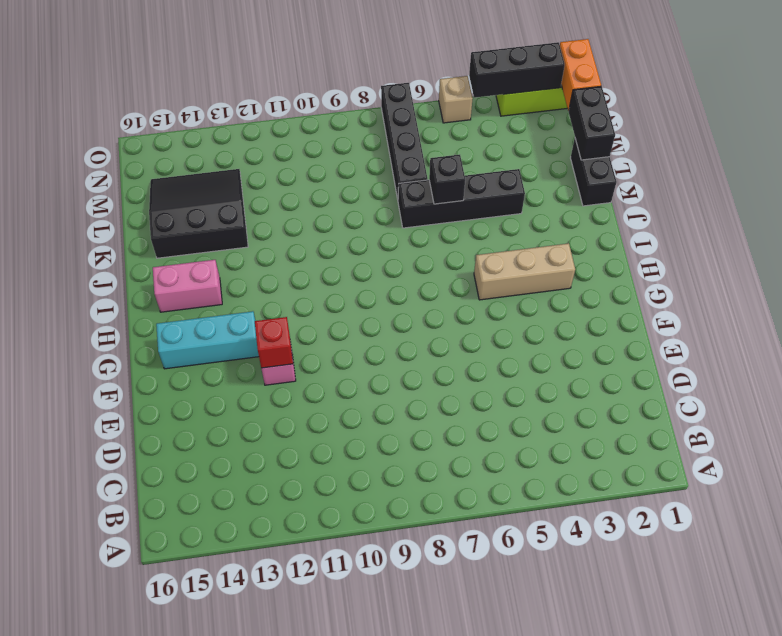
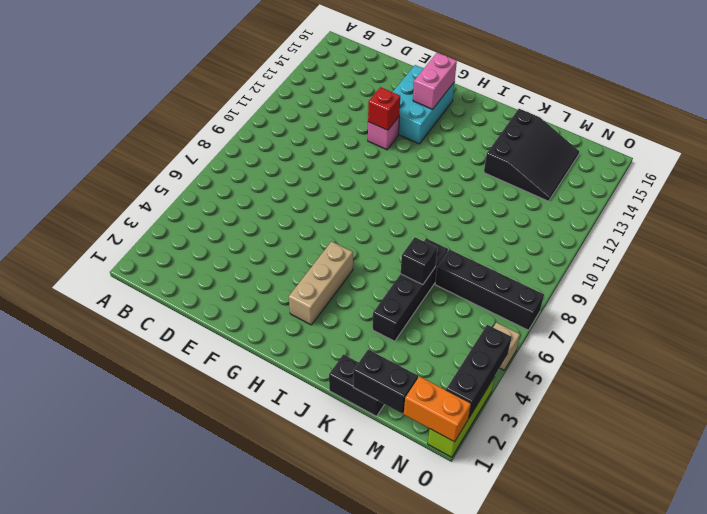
cyan brick G13:G15 level 1 -> cyan brick F13:G15 level 1
pink brick I14:I15 level 1 -> pink brick G14:G15 level 2

